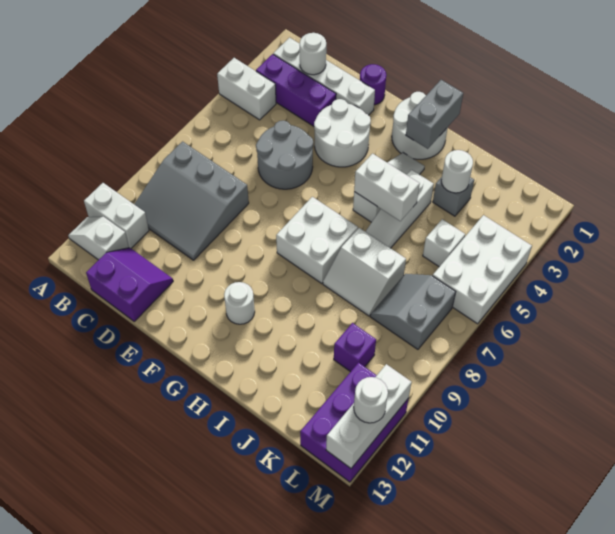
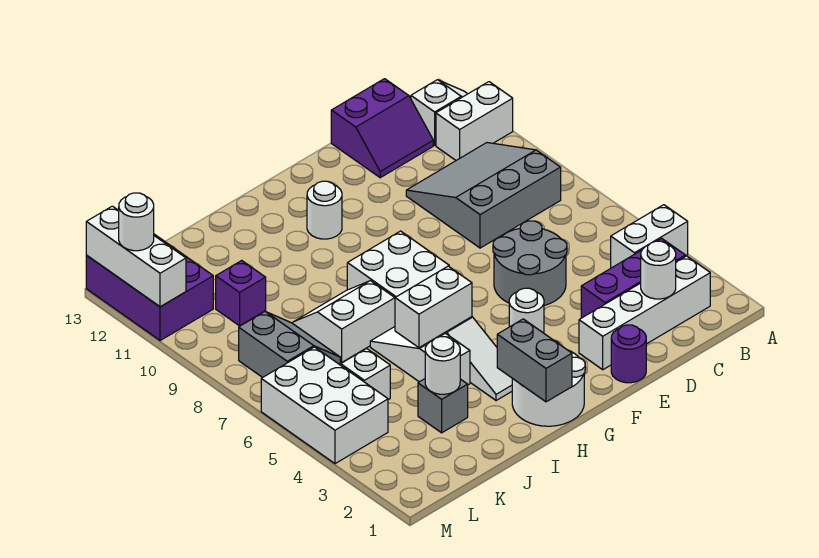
white round brick E3:F4 level 1 -> white round brick F4 level 1

